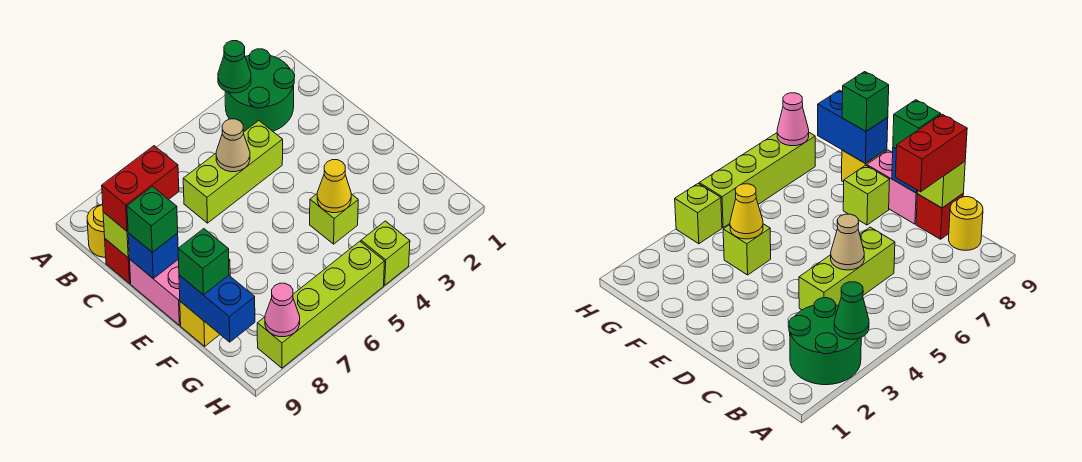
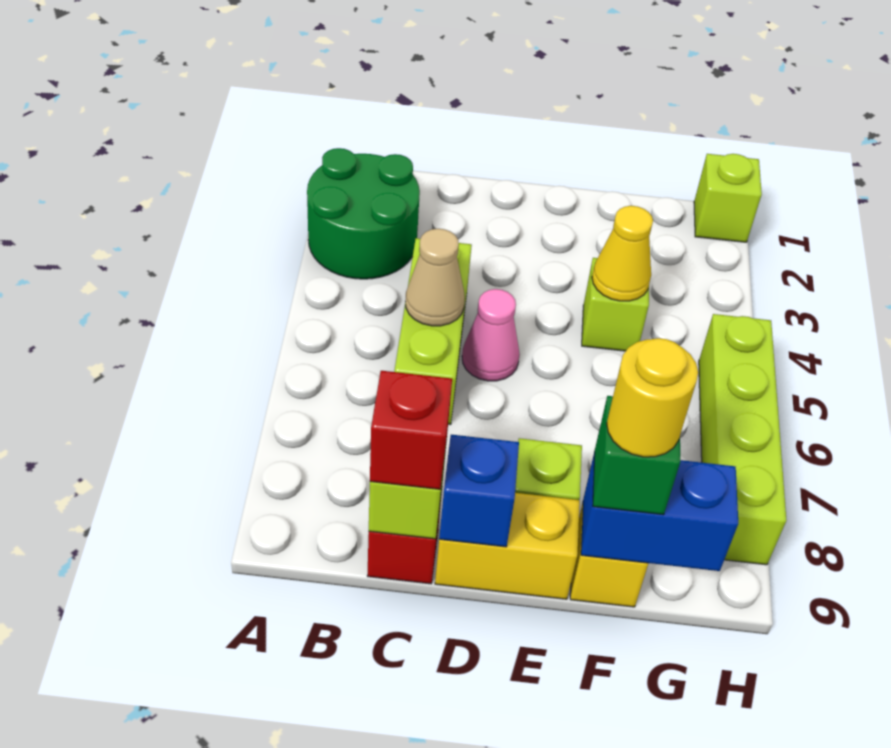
green cone A3 level 2 -> none
yellow round brick B9 level 1 -> yellow round brick F9 level 4
red brick C8:C9 level 3 -> red brick C9 level 3
pink brick D9:E9 level 1 -> yellow brick D9:E9 level 1
green brick D9 level 3 -> none
lime brick H4 level 1 -> lime brick H1 level 1
pink cone H8 level 2 -> pink cone D5 level 1

